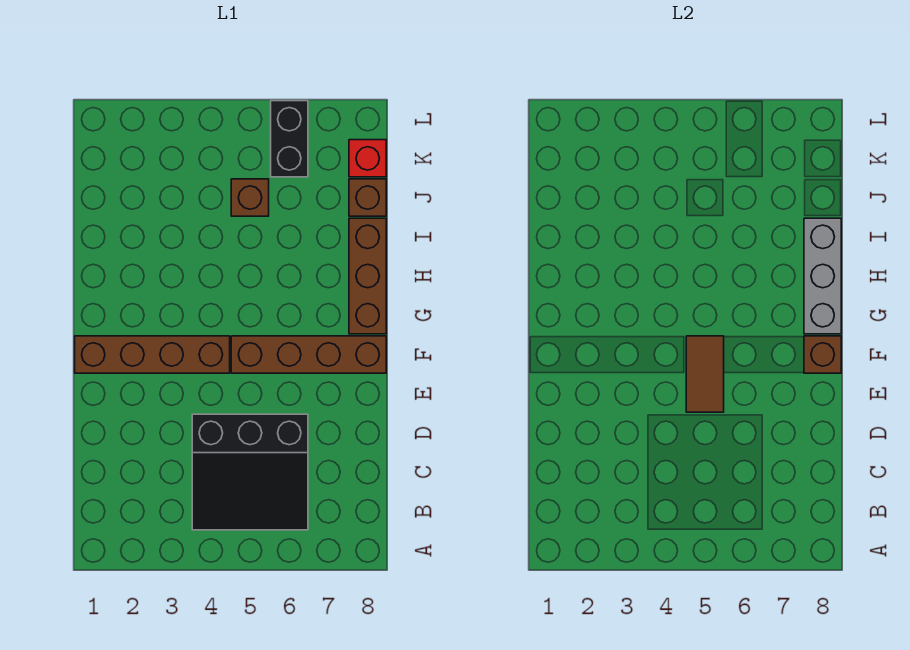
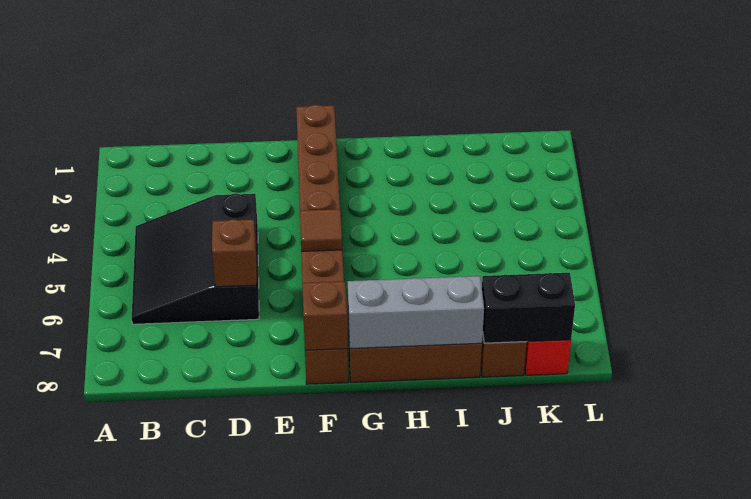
brown tile E5:F5 level 2 -> brown tile F5 level 2
brown brick J5 level 1 -> brown brick D6 level 2
black brick K6:L6 level 1 -> black brick J8:K8 level 2

